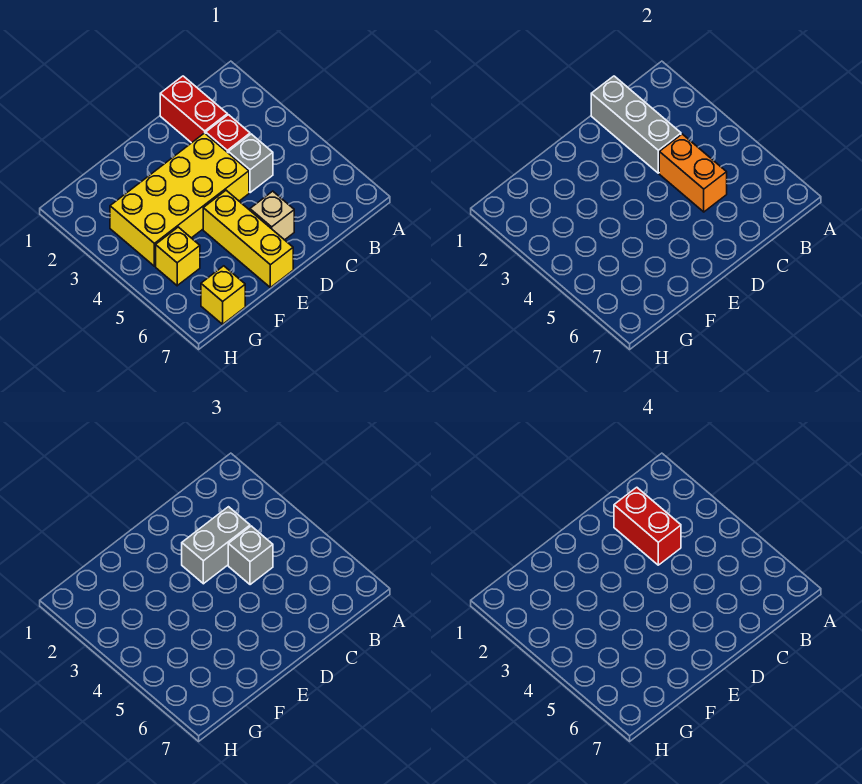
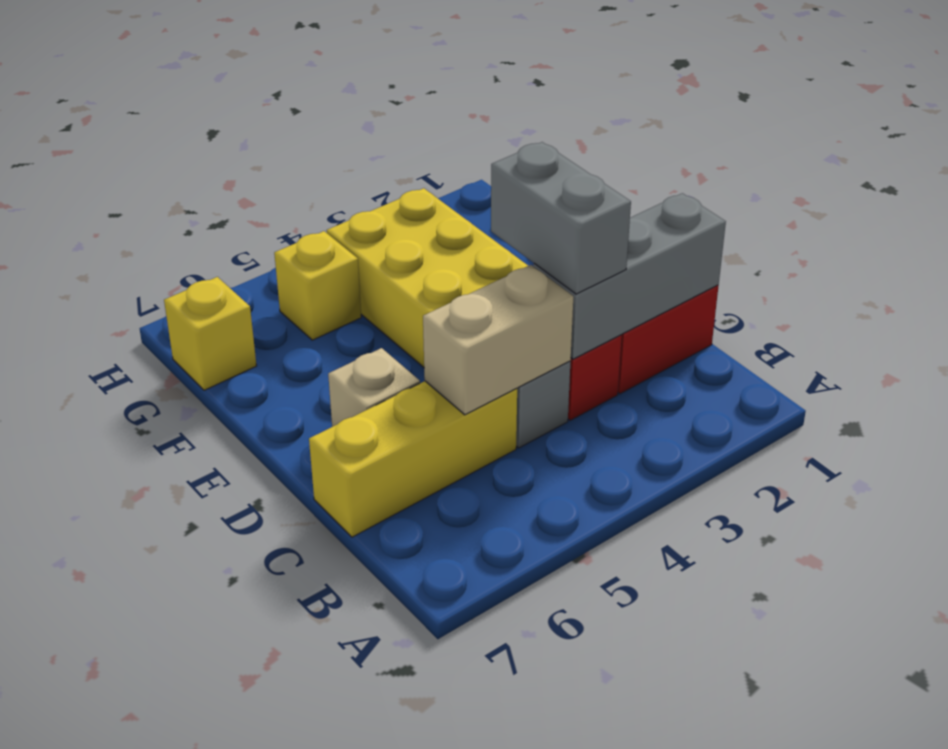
red brick C2:C3 level 4 -> none
orange brick C4:C5 level 2 -> tan brick C4:C5 level 2
grey brick C4 level 3 -> none
yellow brick E5:E7 level 1 -> yellow brick C5:C7 level 1

